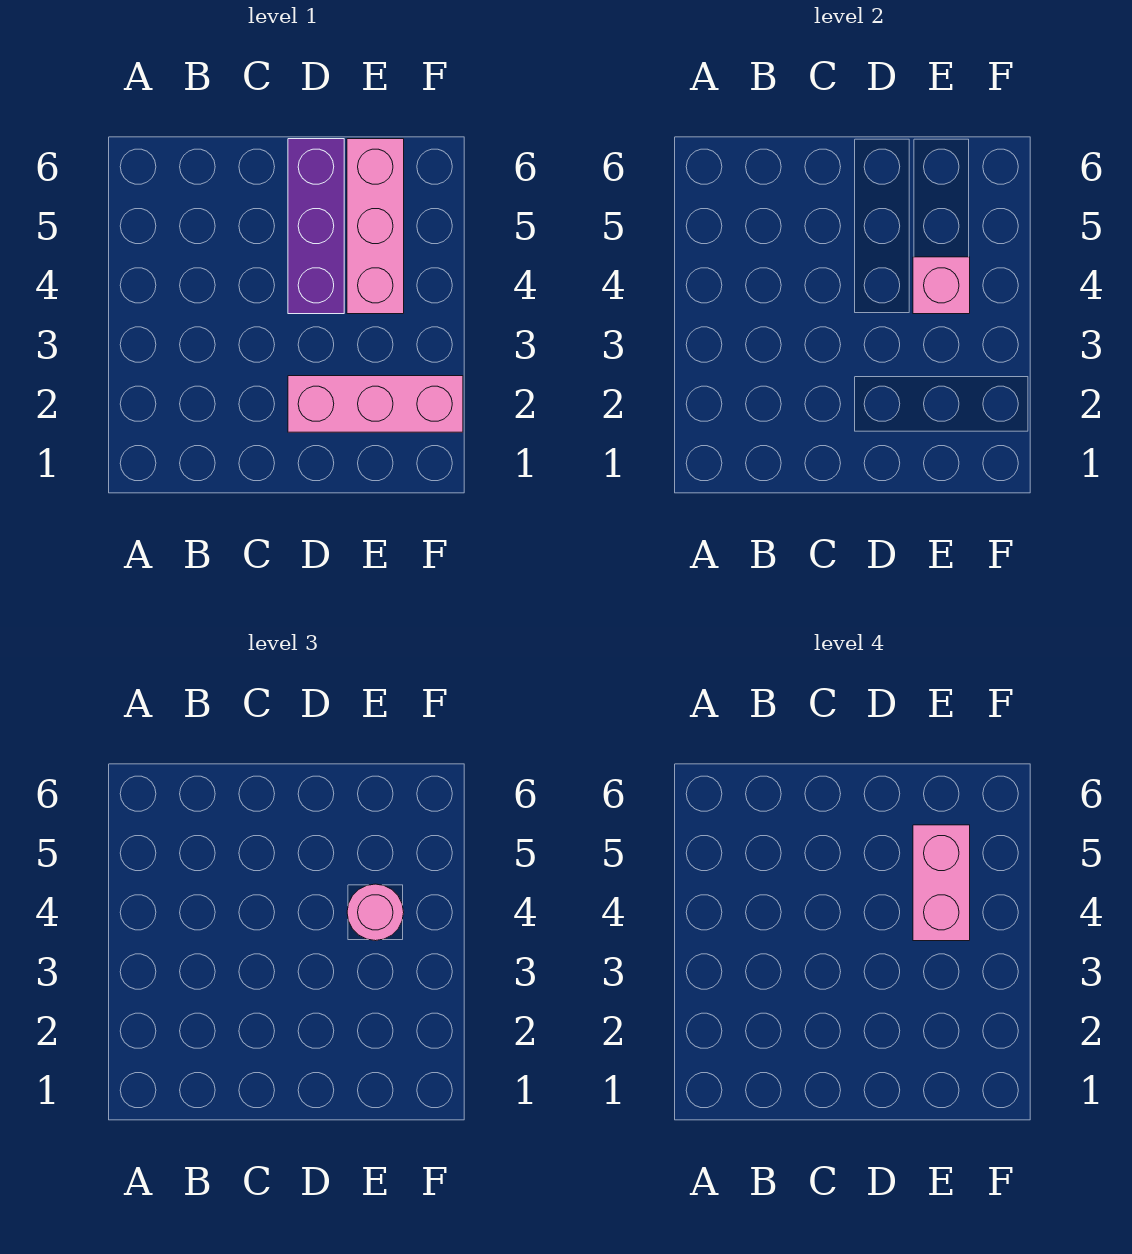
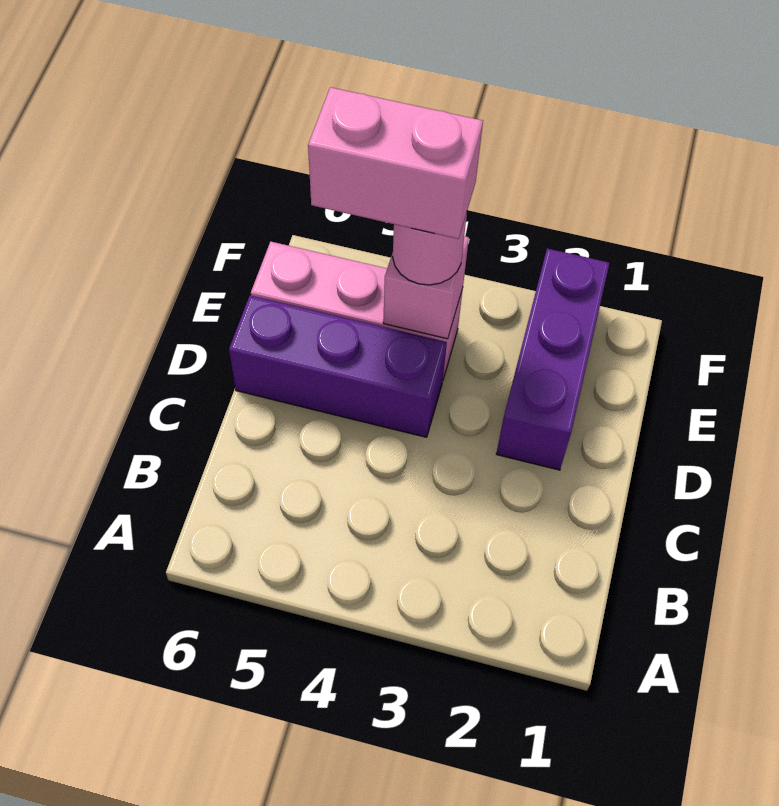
pink brick D2:F2 level 1 -> purple brick D2:F2 level 1

